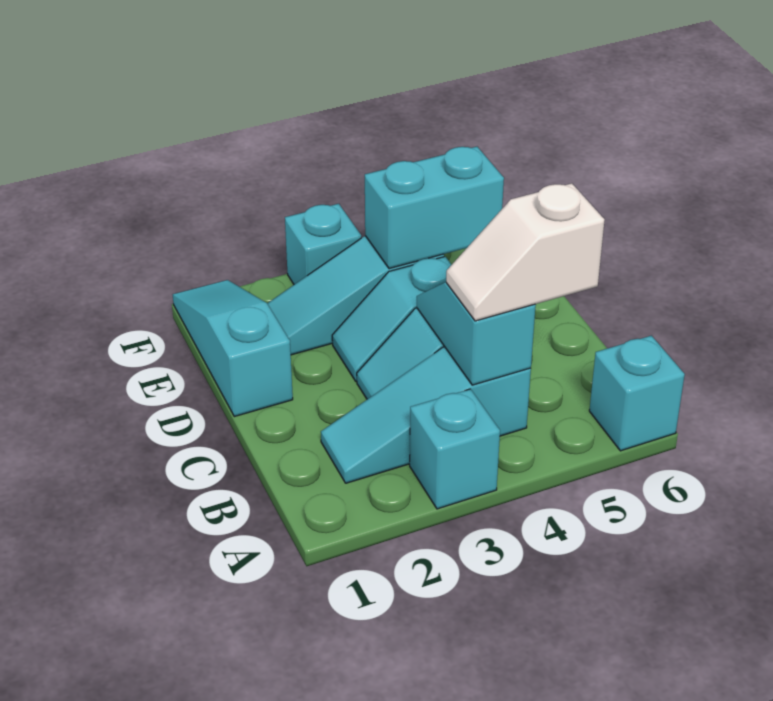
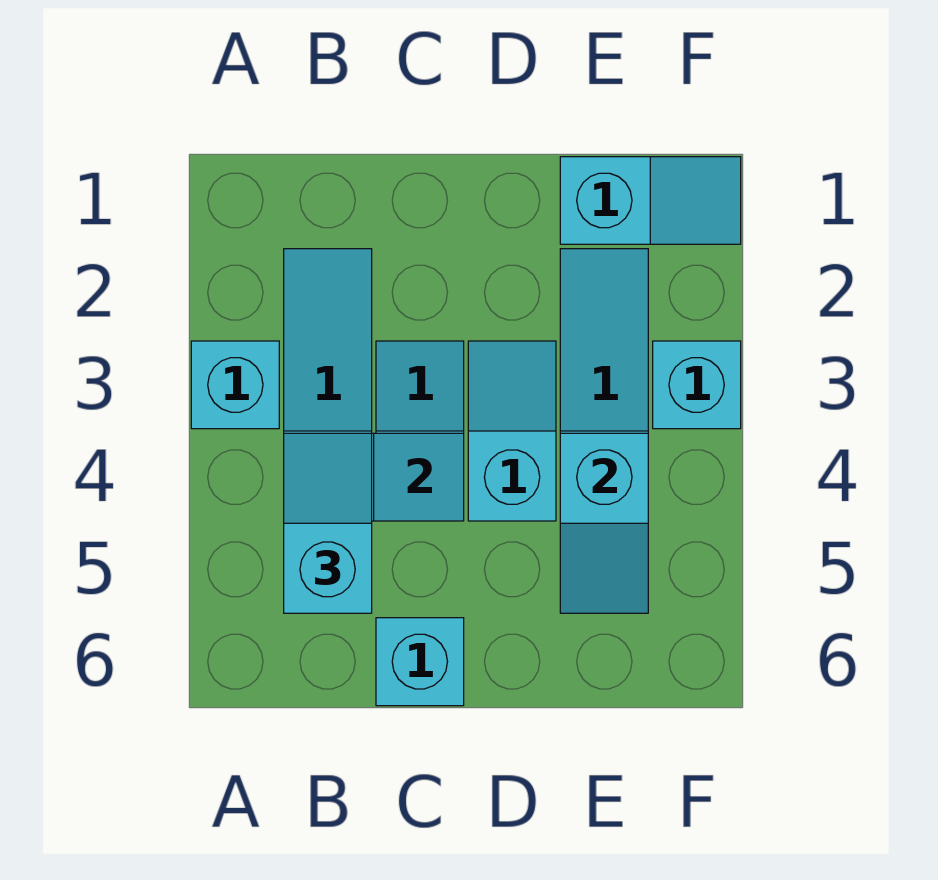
cyan brick A6 level 1 -> cyan brick C6 level 1
white slope B4:B5 level 3 top 5 -> cyan slope B4:B5 level 3 top 5
cyan slope D1:F1 level 1 top D -> cyan slope E1:F1 level 1 top E
cyan brick E4:E5 level 2 -> cyan slope E4:E5 level 2 top 4

